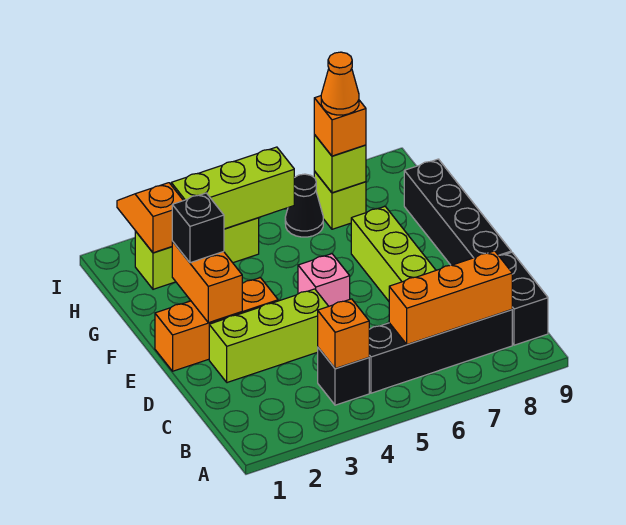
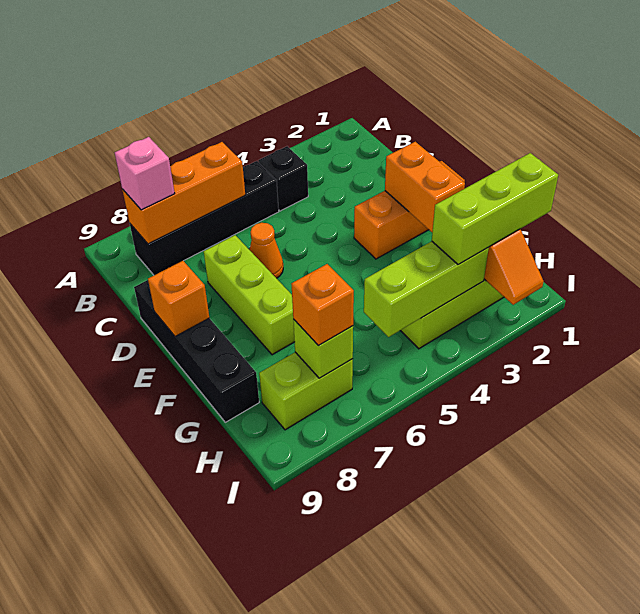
orange brick B4 level 2 -> orange brick E9 level 2
black brick B9:C9 level 1 -> none
lime brick D2:D4 level 1 -> lime brick H1:H3 level 3
pink brick E5 level 1 -> pink brick B8 level 3
black brick F2 level 3 -> none
black cone H6 level 1 -> none
lime brick H7 level 1 -> lime brick H7:H8 level 1
orange cone H7 level 4 -> orange cone D6 level 1

